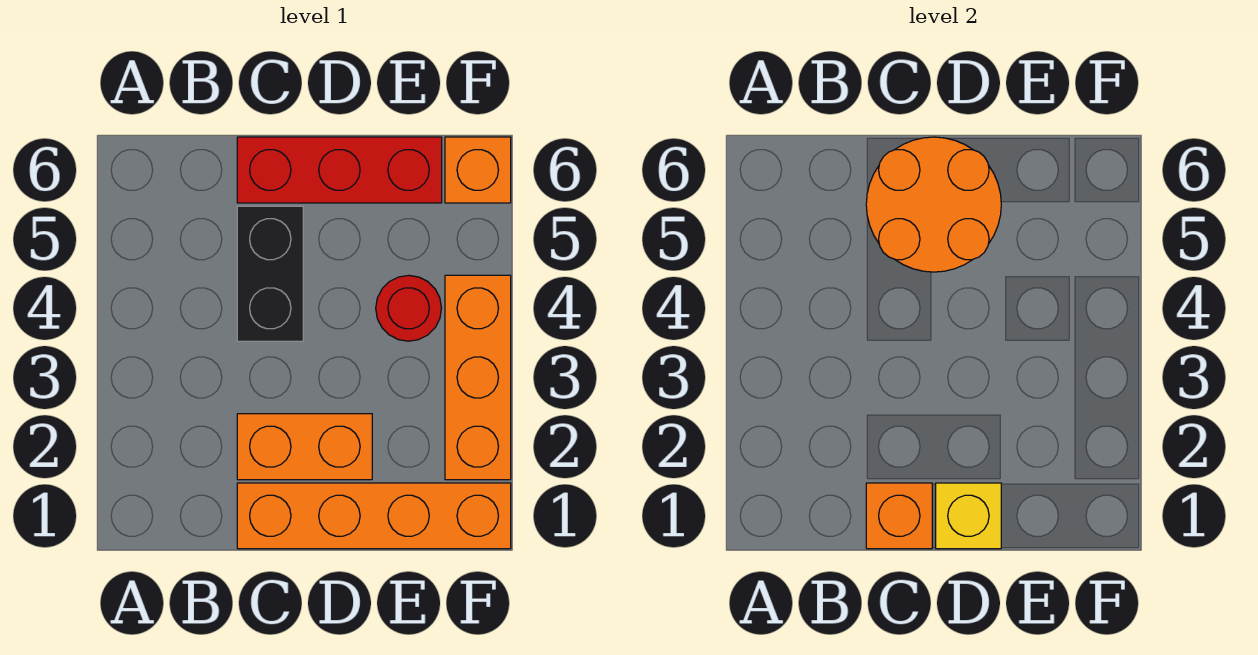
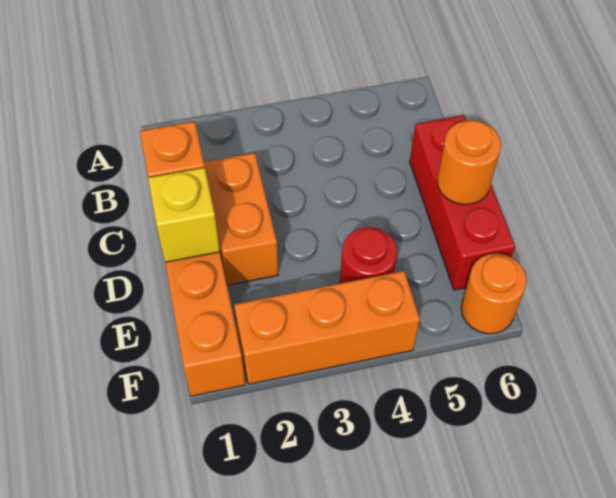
black brick C4:C5 level 1 -> none
orange round brick C5:D6 level 2 -> orange round brick D6 level 2
orange brick F6 level 1 -> orange round brick F6 level 1

